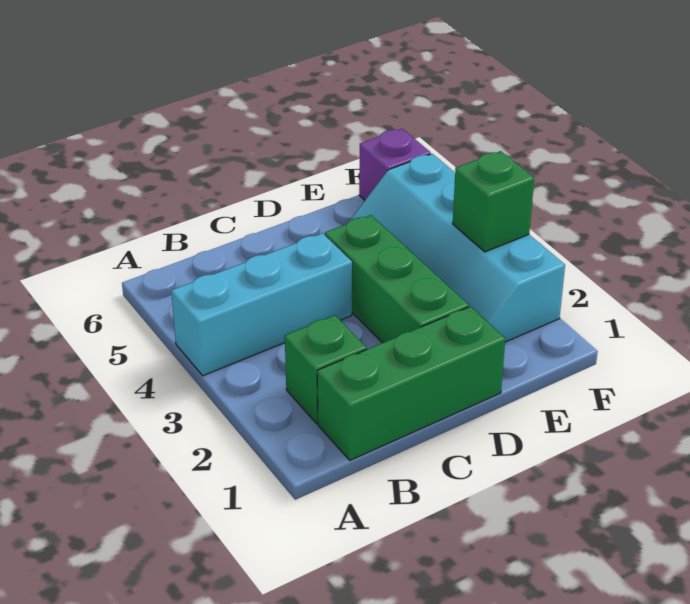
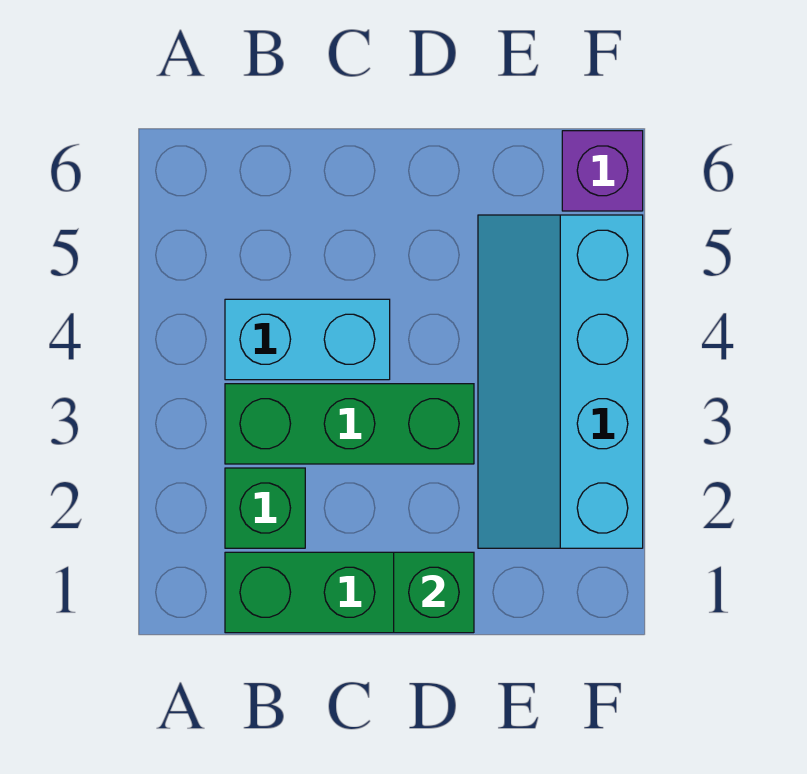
cyan brick A4:C4 level 1 -> cyan brick B4:C4 level 1
green brick D2:D4 level 1 -> green brick B3:D3 level 1
green brick F3 level 2 -> green brick D1 level 2

